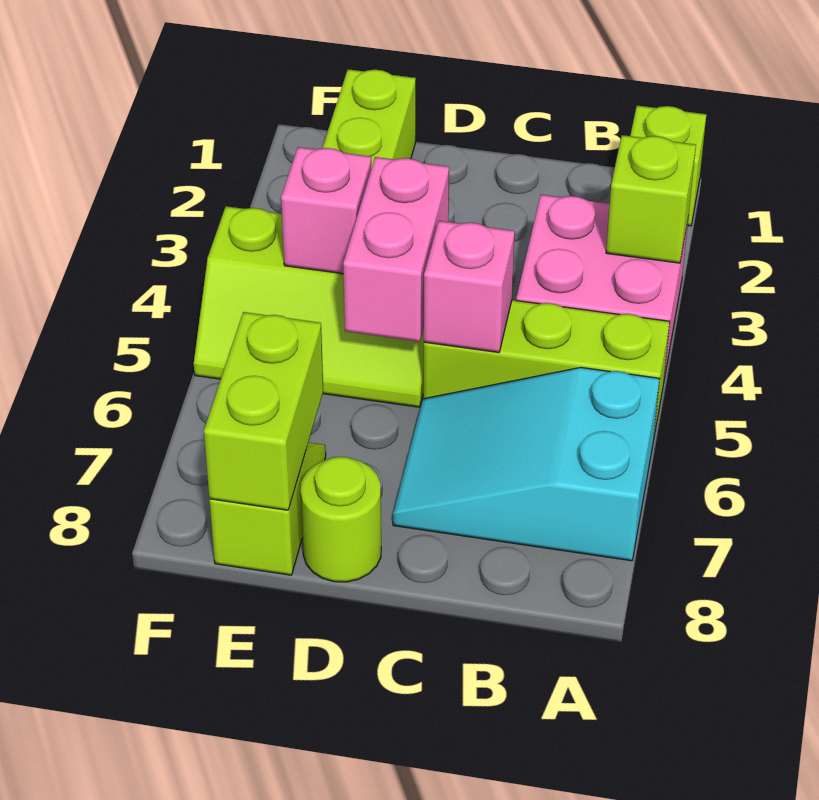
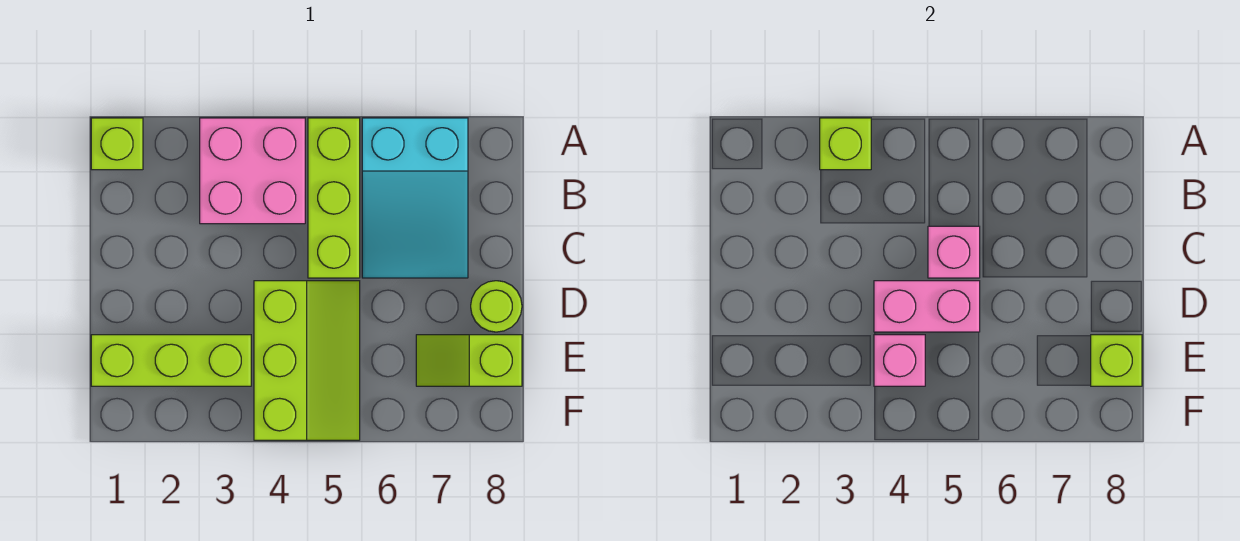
lime brick E7:E8 level 2 -> lime brick E8 level 2

